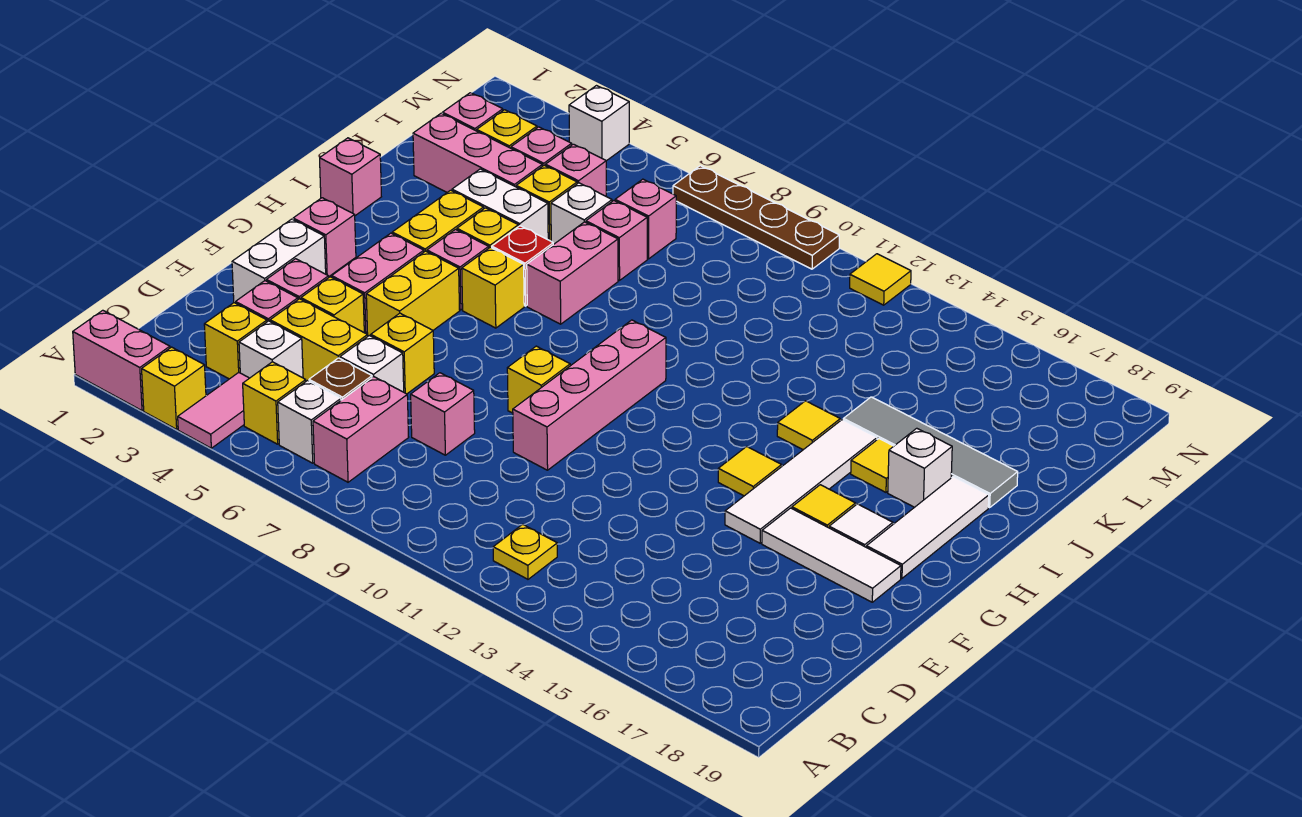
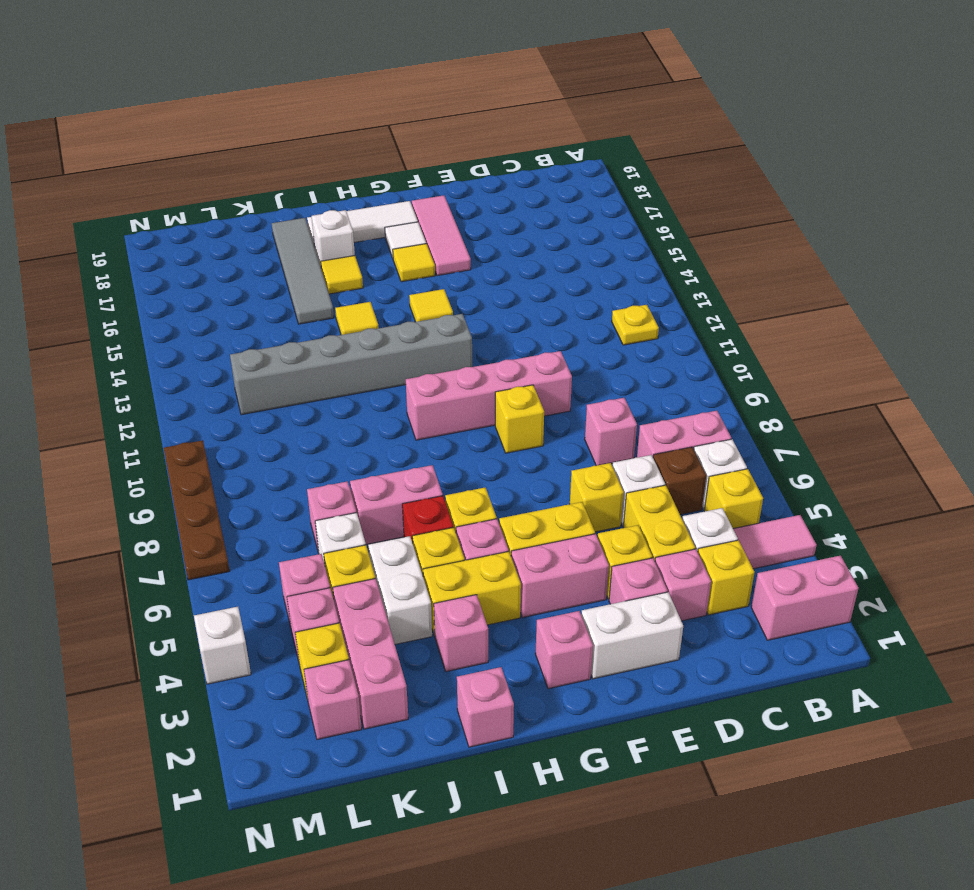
pink brick A1:A2 level 1 -> pink brick A2:B2 level 1
yellow brick A3 level 1 -> none
white tile F15:I15 level 1 -> none
white tile F16:F18 level 1 -> pink tile F16:F18 level 1
none -> grey brick G12:L12 level 1
pink brick L7 level 1 -> pink brick I3 level 1
yellow tile N12 level 1 -> none

